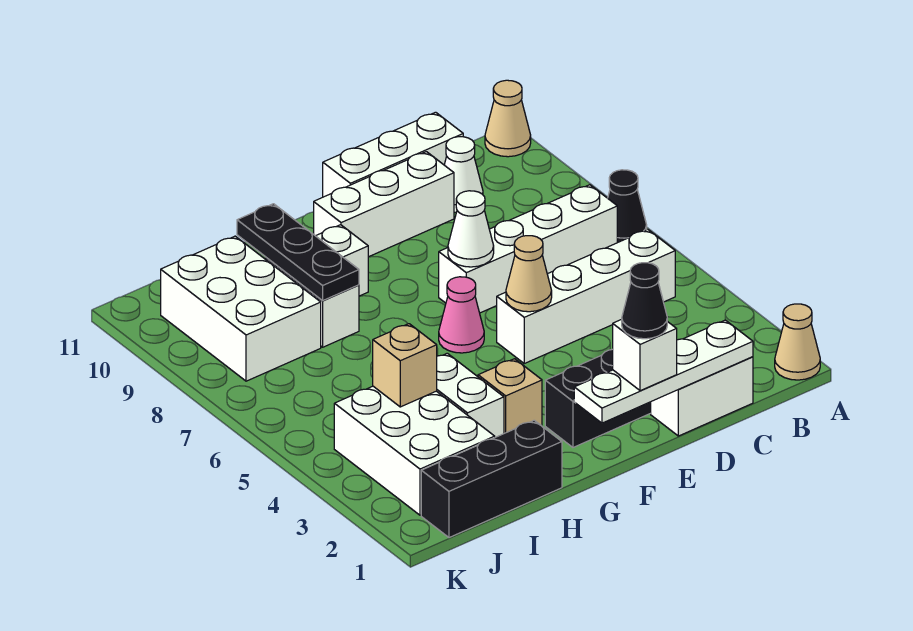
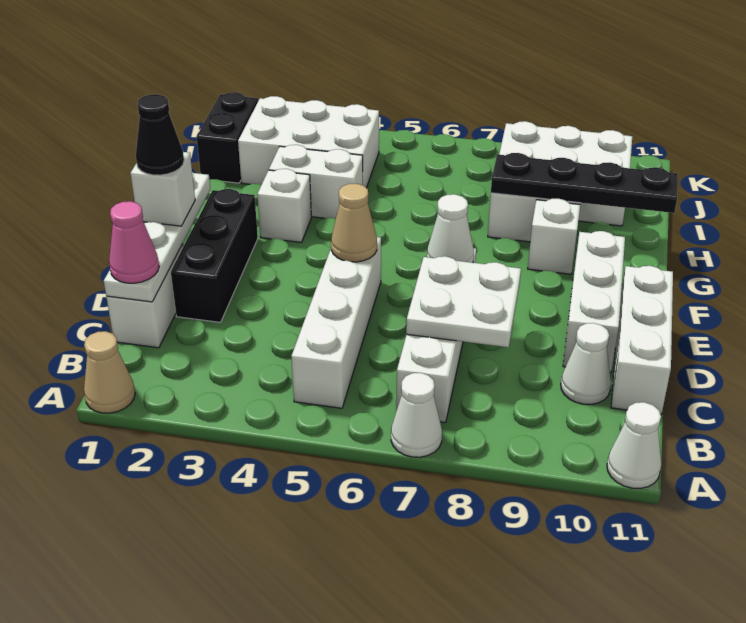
black cone A7 level 1 -> white cone A7 level 1
tan cone A11 level 1 -> white cone A11 level 1
none -> white plate C7:D8 level 2
pink cone F6 level 1 -> pink cone C1 level 3
tan brick G3 level 1 -> white brick G3 level 1
black brick H1:J1 level 1 -> black brick I1:J1 level 1
black plate H8:H10 level 2 -> black plate H8:H11 level 2
tan brick I4 level 2 -> none

